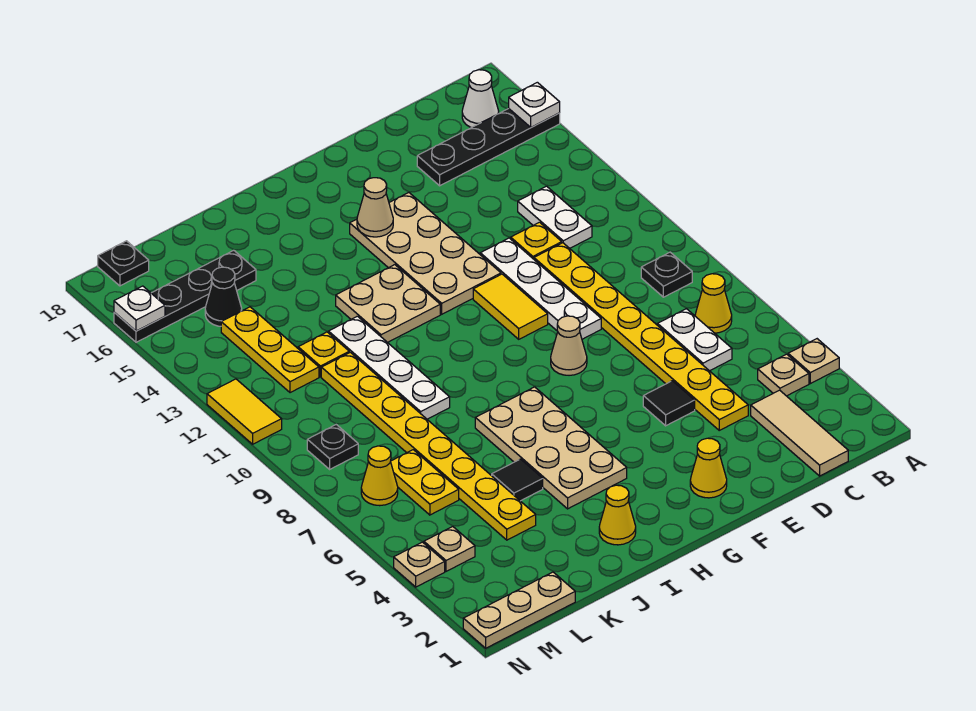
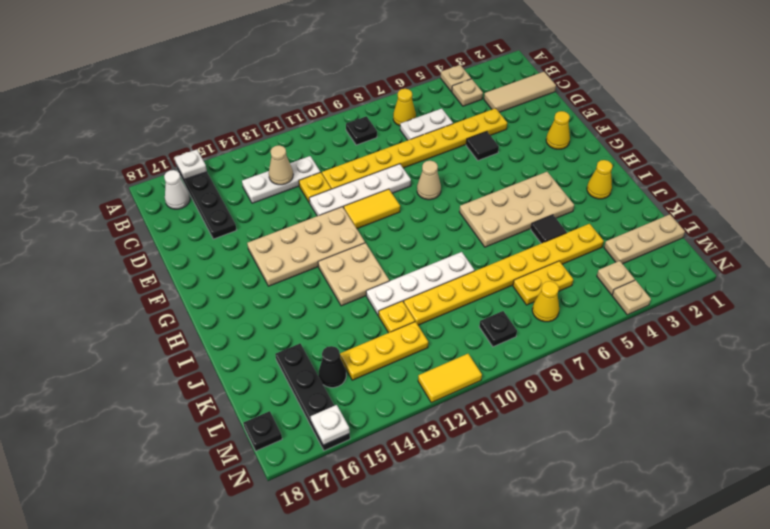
white plate C12:C13 level 1 -> white plate C12:C14 level 1
tan cone G15 level 2 -> tan cone C13 level 2
tan plate L1:N1 level 1 -> tan plate L1:L3 level 1

